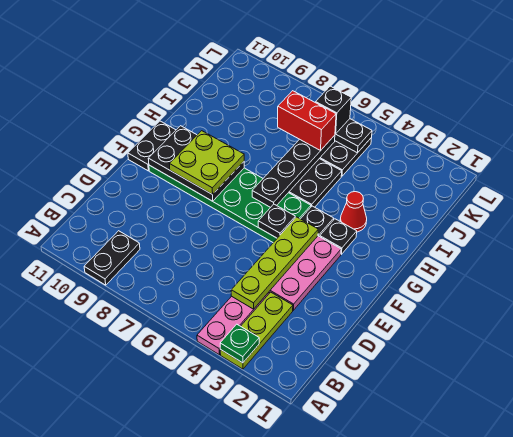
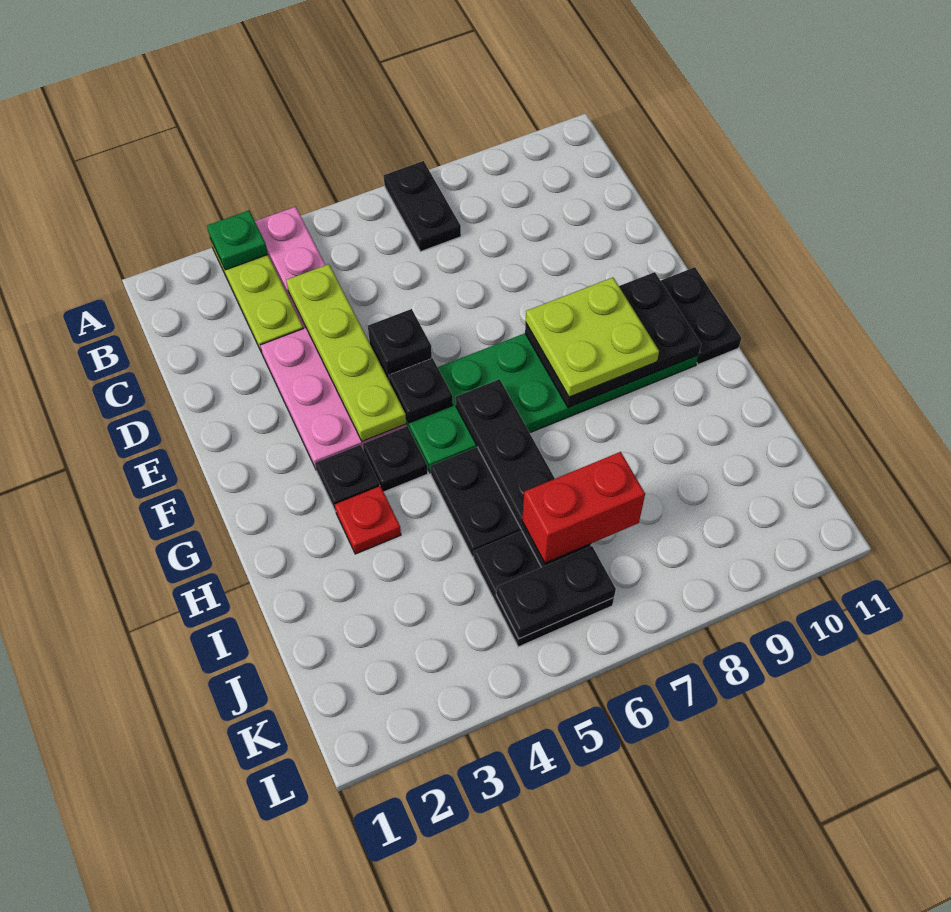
black plate A9:B9 level 1 -> black plate A7:B7 level 1
red cone H3 level 1 -> red plate H3 level 1
black brick K6 level 3 -> black brick E5 level 1

